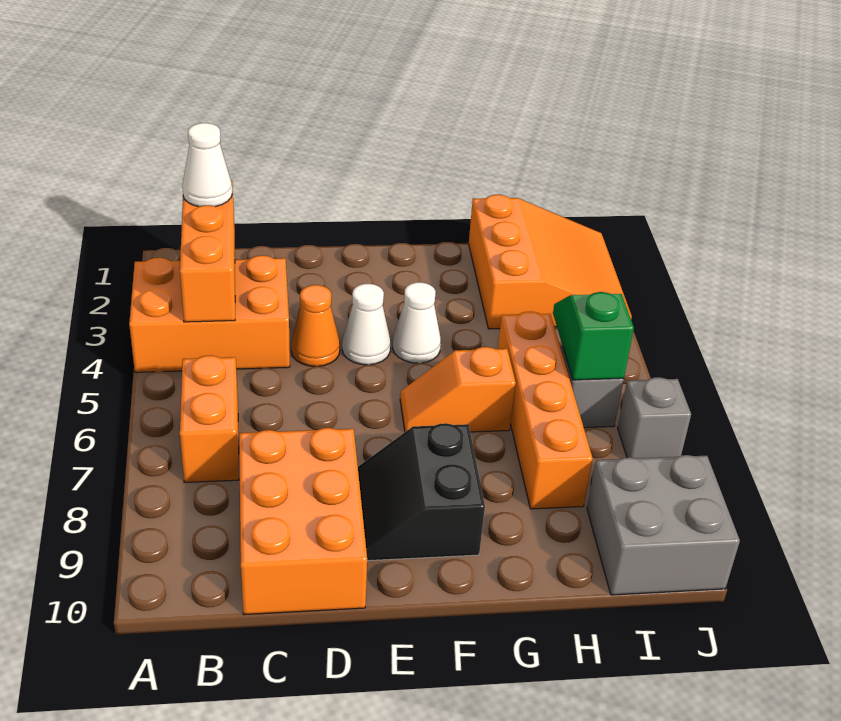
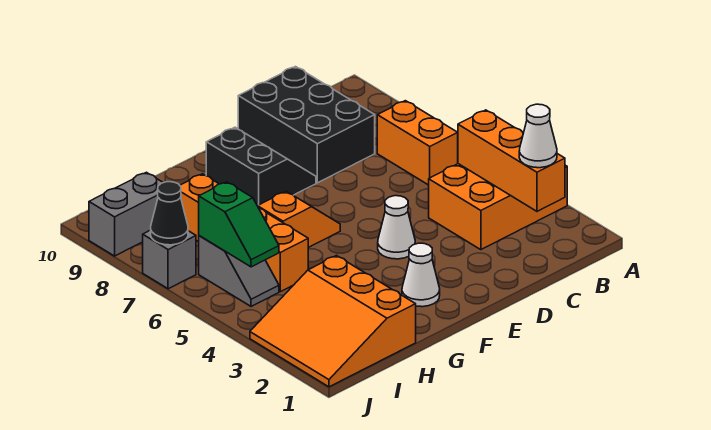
orange brick C8:D10 level 1 -> black brick C8:D10 level 1
orange cone D4 level 1 -> none
white cone F4 level 1 -> white cone F2 level 1
grey brick I9:J10 level 1 -> grey brick I9:J9 level 1
none -> black cone J7 level 2

